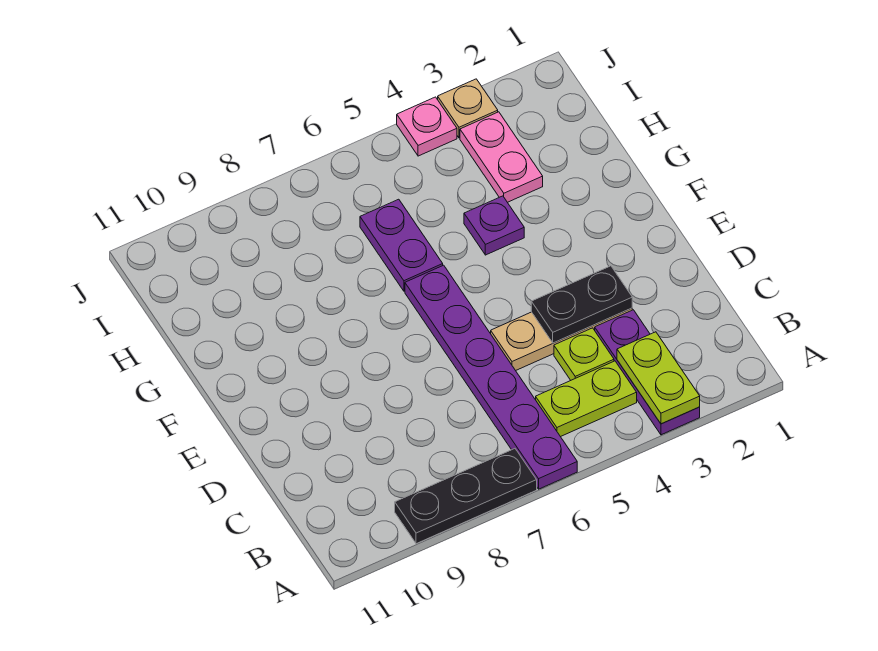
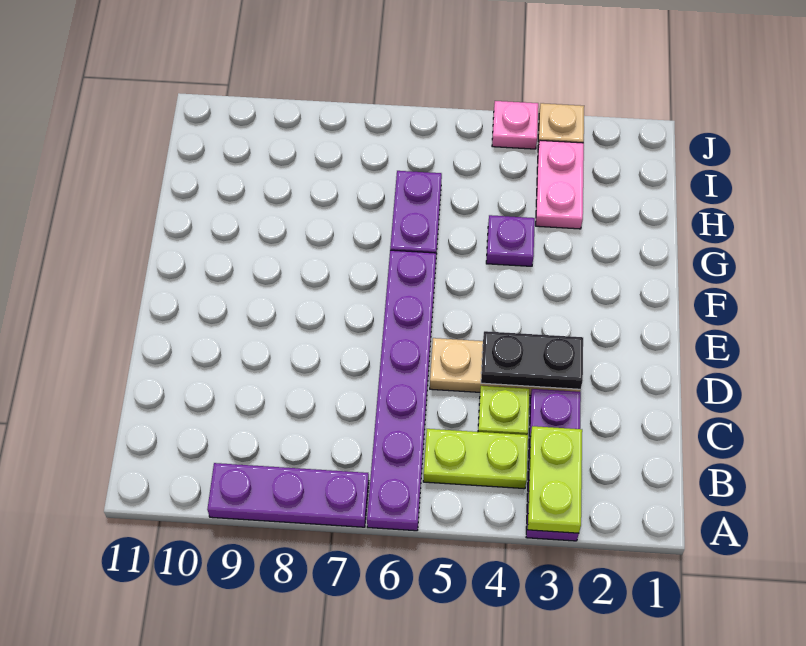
black plate A7:A9 level 1 -> purple plate A7:A9 level 1

